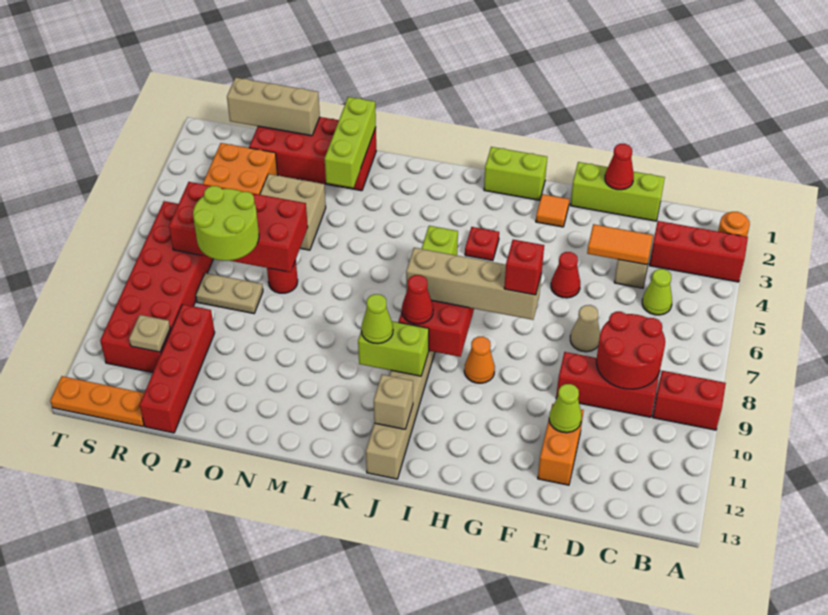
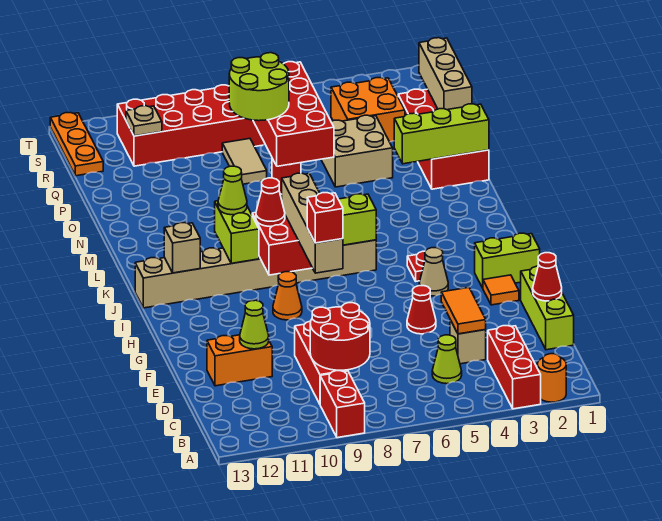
tan cone E7 level 1 -> tan cone H4 level 1
lime brick H1:I1 level 1 -> lime brick H1:H2 level 1
tan plate P8:Q8 level 1 -> tan tile P8:Q8 level 1
red brick Q10:Q13 level 1 -> none

